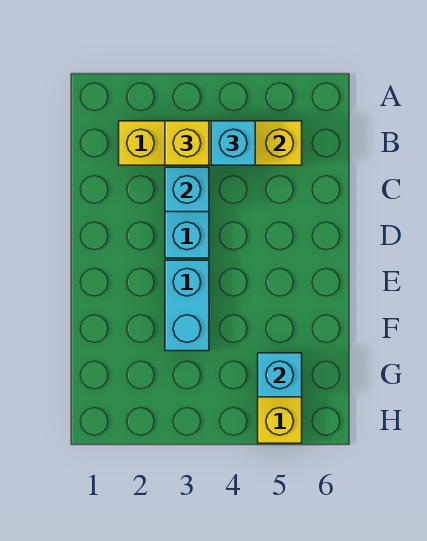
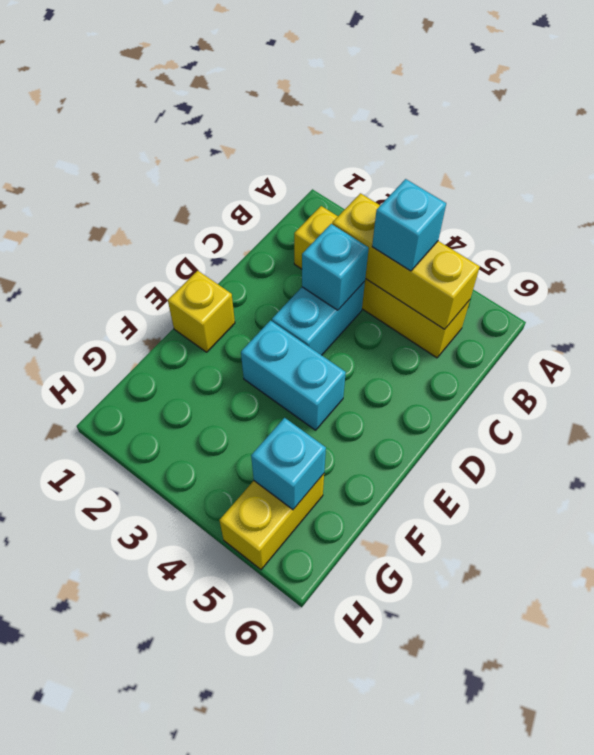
yellow brick B3 level 3 -> yellow brick E1 level 1
cyan brick E3:F3 level 1 -> cyan brick E3:E4 level 1

